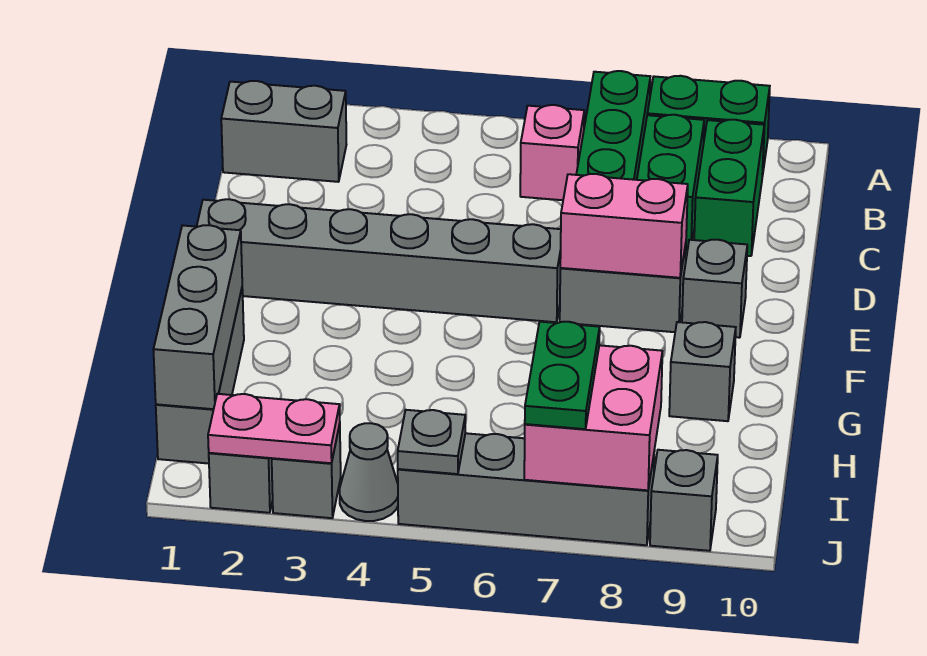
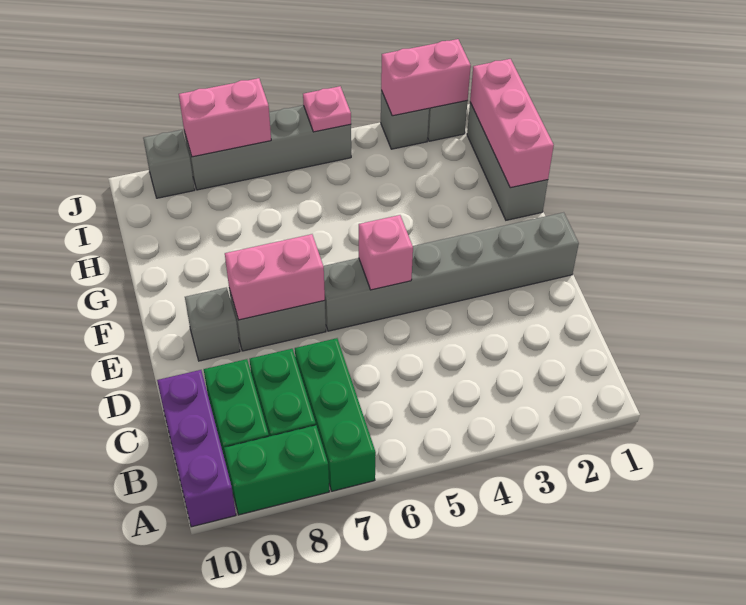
none -> purple brick A10:C10 level 1
grey brick B1:B2 level 1 -> none
pink brick B6 level 1 -> pink brick E5 level 2
grey brick G1:I1 level 2 -> pink brick G1:I1 level 2
grey brick G9 level 1 -> none
pink brick I7:J8 level 2 -> pink brick J7:J8 level 2
green plate I7:J7 level 3 -> none
pink plate J2:J3 level 2 -> pink brick J2:J3 level 2
grey cone J4 level 1 -> none
grey plate J5 level 2 -> pink plate J5 level 2

